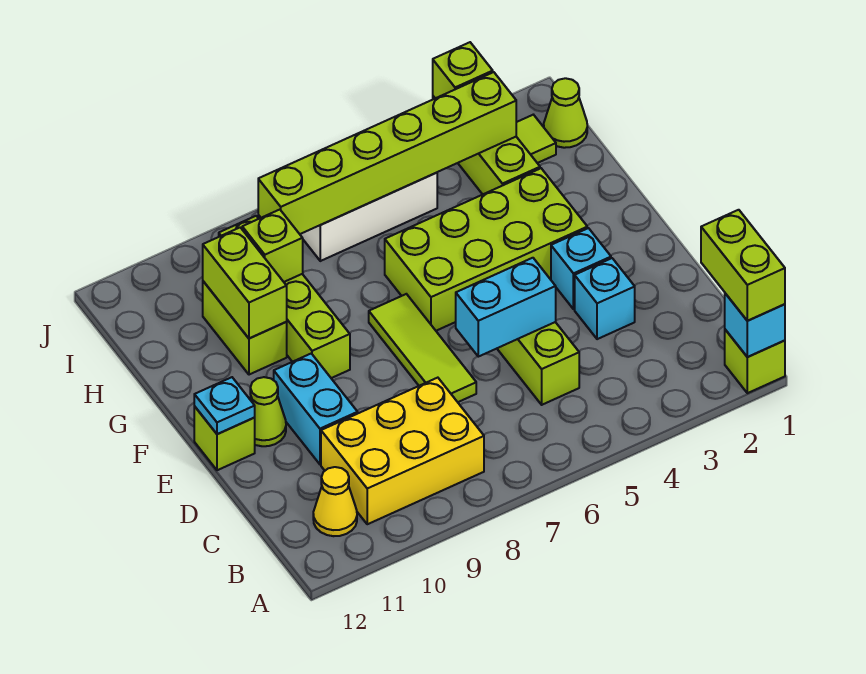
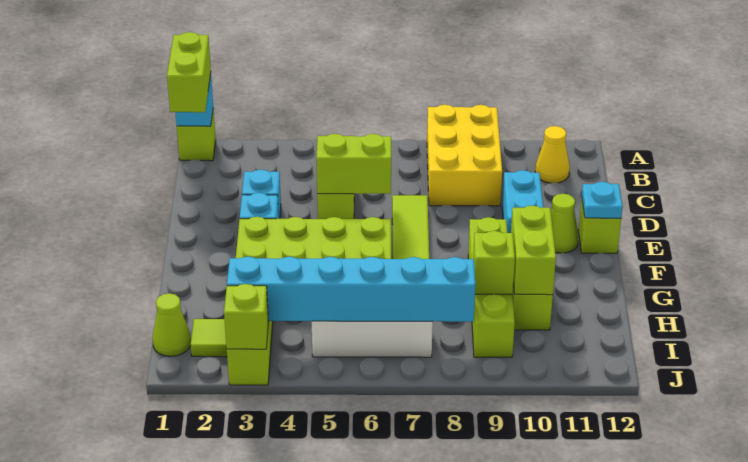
yellow brick B8:C10 level 1 -> yellow brick A8:C9 level 1
cyan brick D5:D6 level 2 -> lime brick D5:D6 level 2
lime brick I3:I8 level 2 -> cyan brick I3:I8 level 2

